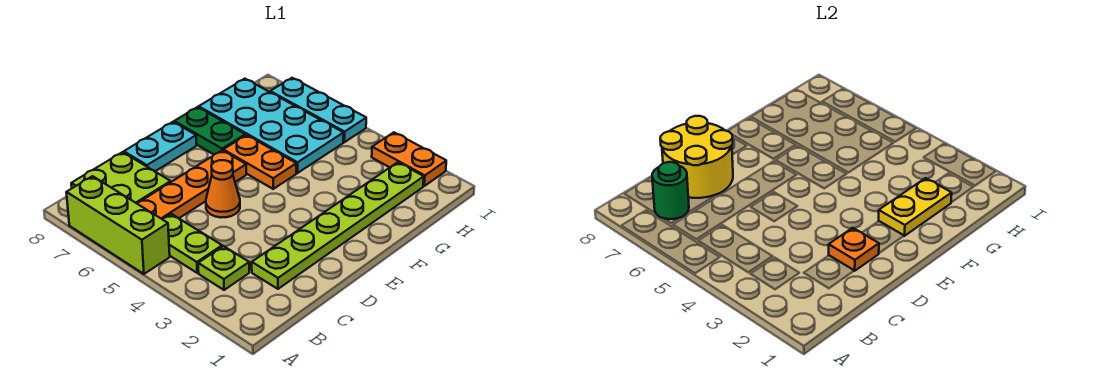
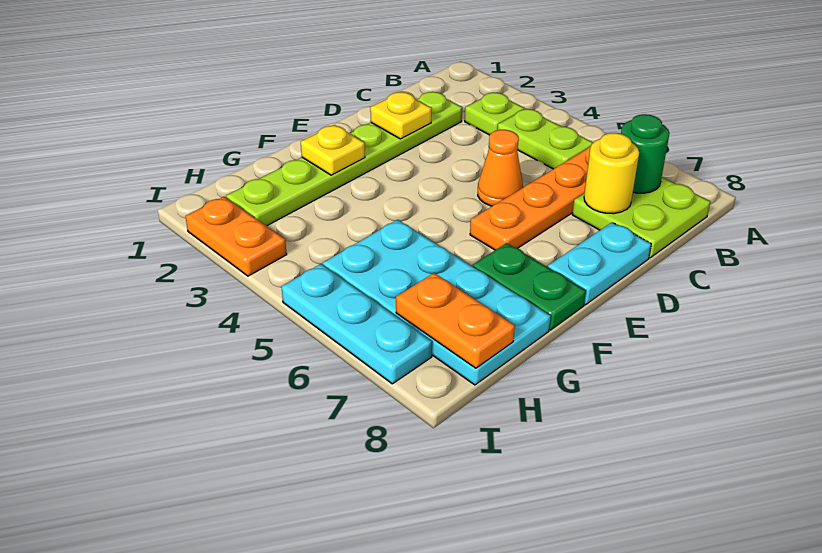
lime brick A5:A7 level 1 -> none
yellow round brick C7:D8 level 2 -> yellow round brick C7 level 2
orange plate D2 level 2 -> yellow plate D2 level 2
yellow plate F2:G2 level 2 -> yellow plate F2 level 2
orange plate F5:F6 level 1 -> orange plate H7:H8 level 2

